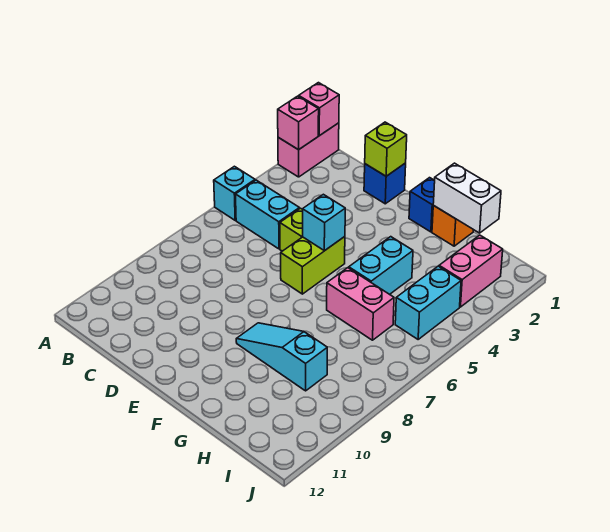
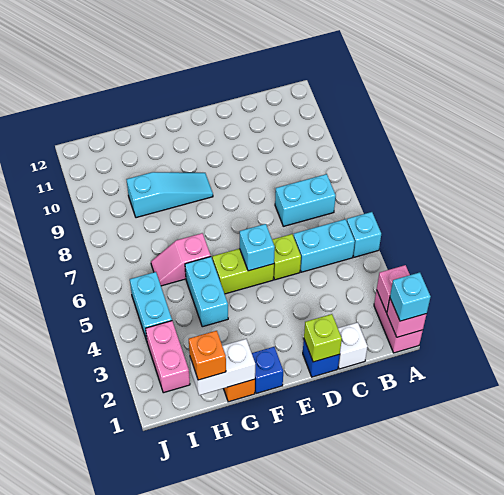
none -> cyan brick A1 level 3
none -> cyan brick B7:C7 level 1
none -> white brick C1 level 1
lime brick E5:E6 level 1 -> lime brick E5:F5 level 1
pink brick G6:H6 level 1 -> pink slope G6:H6 level 1 top G
none -> orange brick H1 level 3

